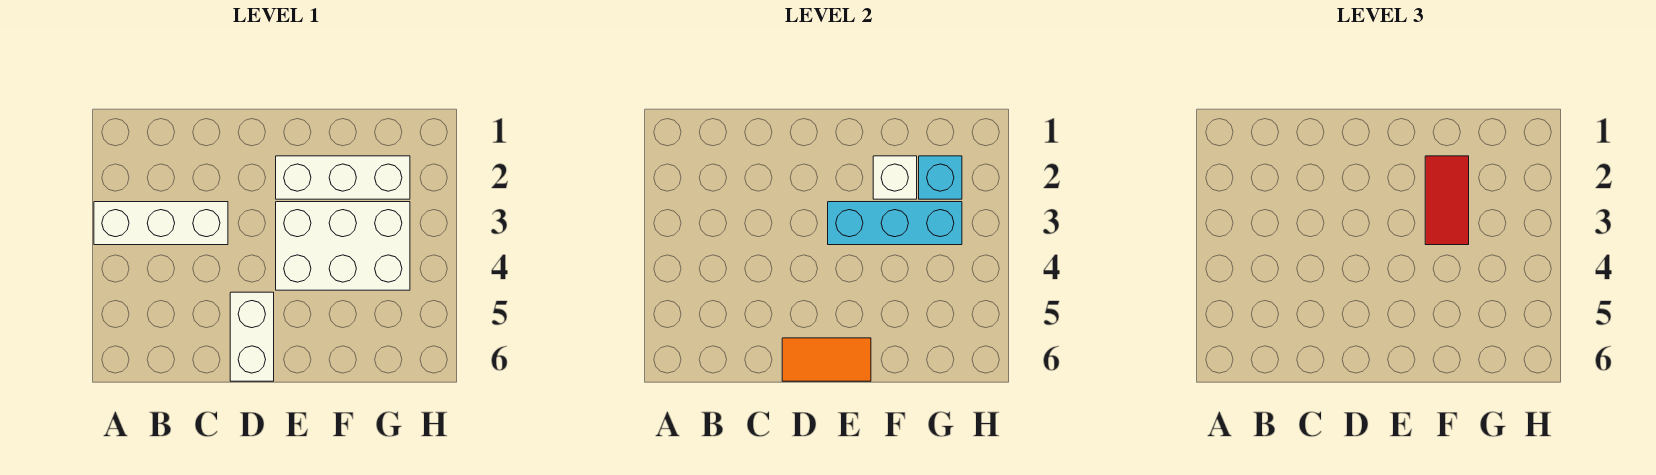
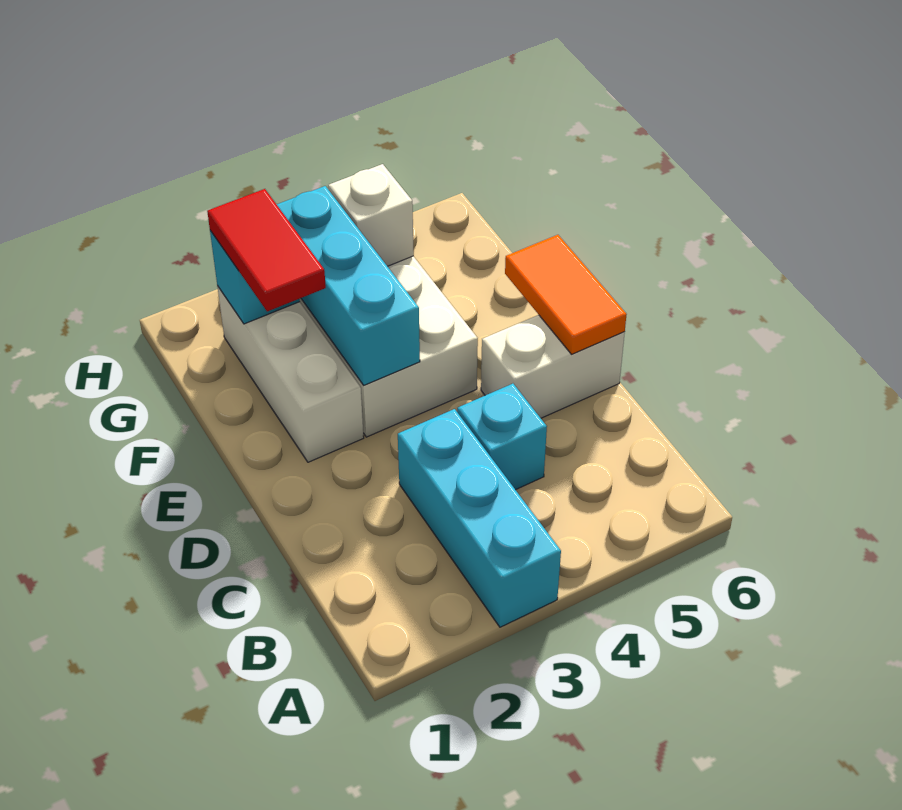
white brick A3:C3 level 1 -> cyan brick A3:C3 level 1
none -> cyan brick C4 level 1
white brick F2 level 2 -> white brick G4 level 2
red tile F2:F3 level 3 -> red tile F2:G2 level 3

